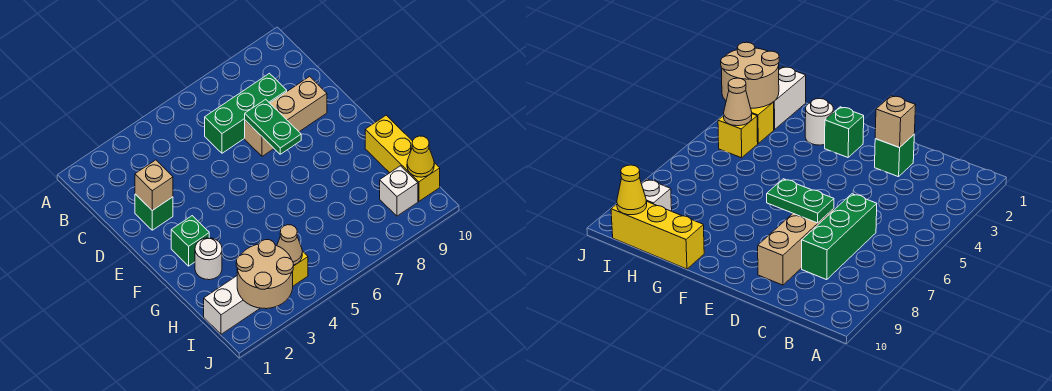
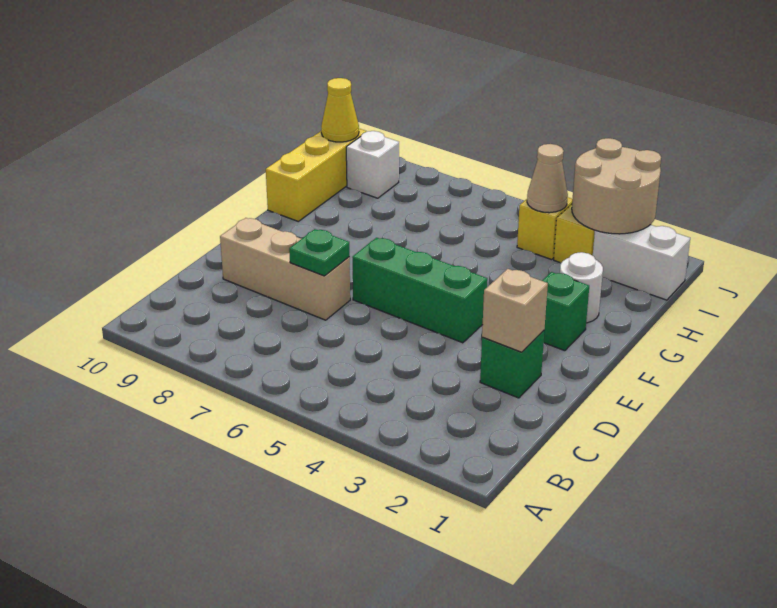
green brick C6:C8 level 1 -> green brick E4:E6 level 1
green plate D7:E7 level 2 -> green plate D7 level 2

